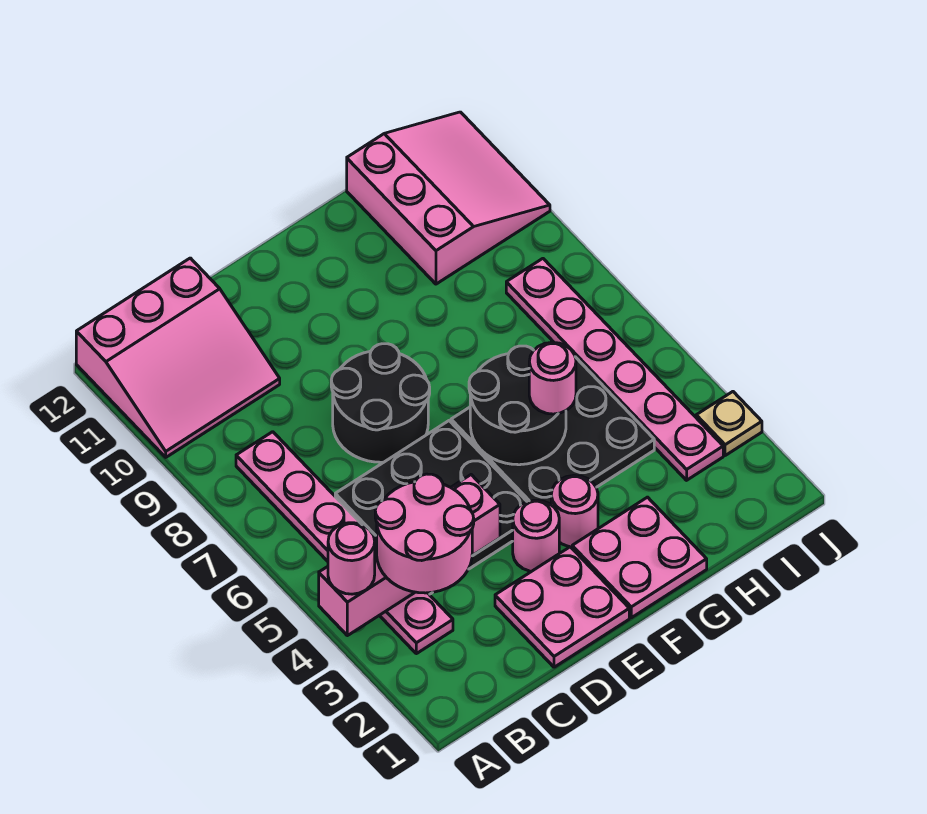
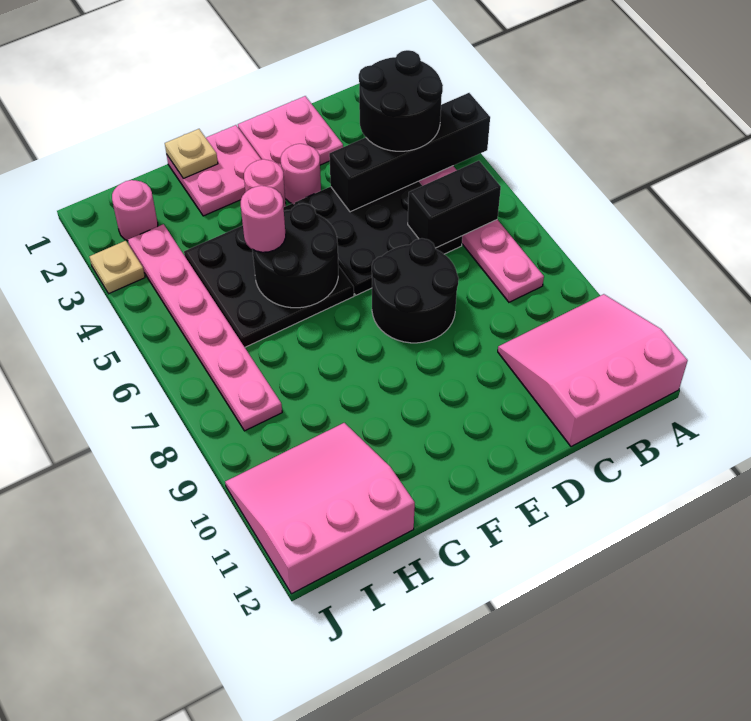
pink brick A4:D4 level 2 -> black brick A4:D4 level 2
pink round brick A4 level 3 -> pink round brick I2 level 1
pink round brick B3:C4 level 3 -> black round brick B3:C4 level 3
none -> black brick B6:C6 level 2
none -> tan plate G1 level 2
pink slope H10:J12 level 1 top H -> pink slope H10:J12 level 1 top 12

